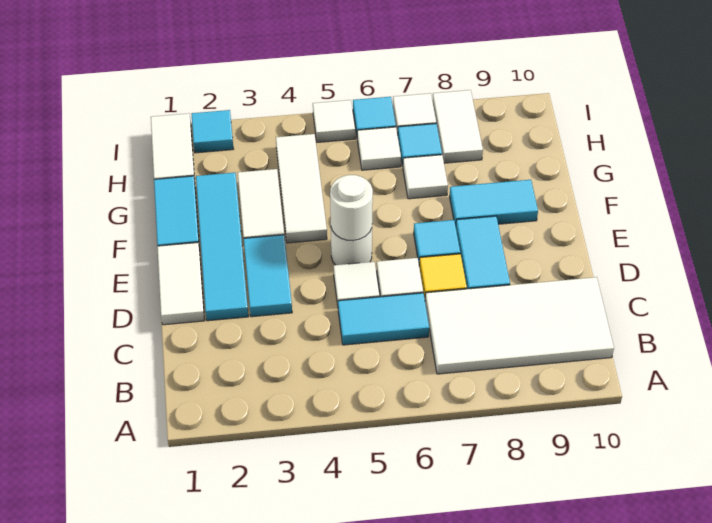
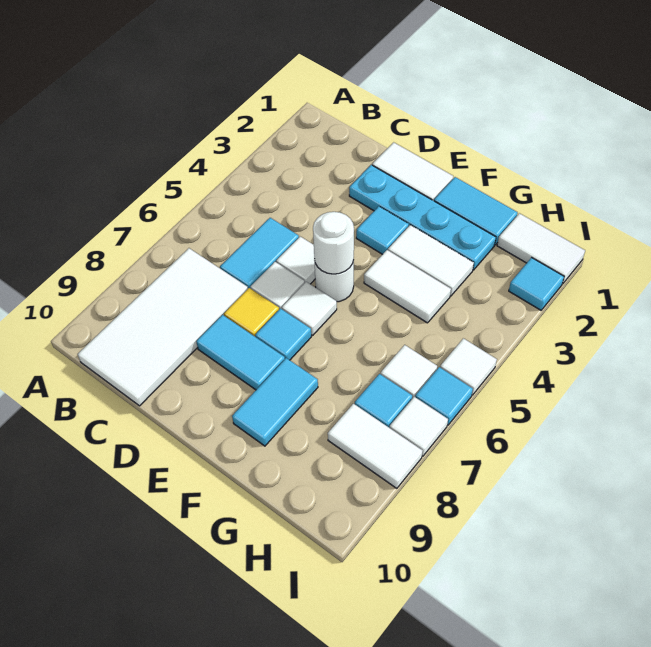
cyan tile D2:G2 level 1 -> cyan plate D2:G2 level 1
cyan tile D3:E3 level 1 -> cyan tile E3 level 1
white tile F4:H4 level 1 -> white tile F4:G4 level 1
white tile G7 level 1 -> white tile E6 level 1

